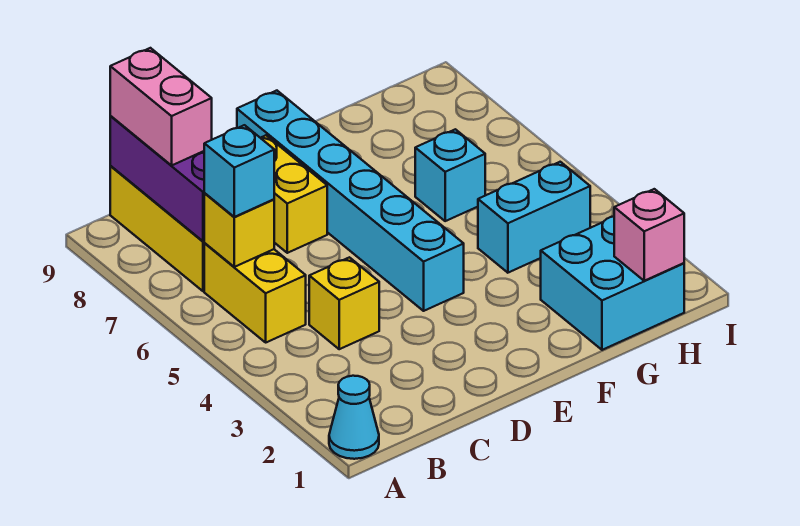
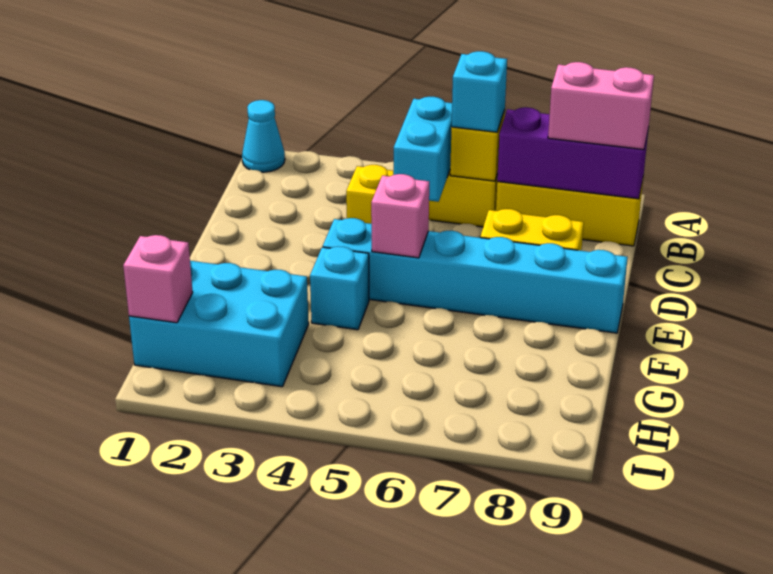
none -> pink brick E5 level 2
cyan brick G1:H2 level 1 -> cyan brick G1:H3 level 1
cyan brick G4:H4 level 1 -> cyan brick B5:C5 level 2
cyan brick G6 level 1 -> cyan brick F4 level 1

